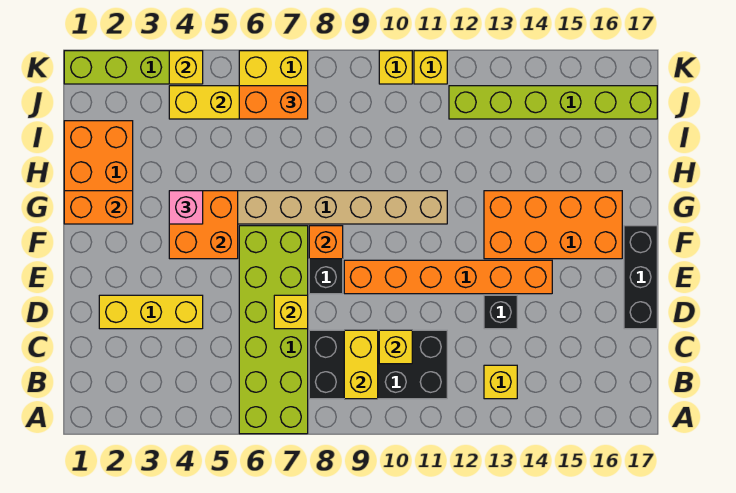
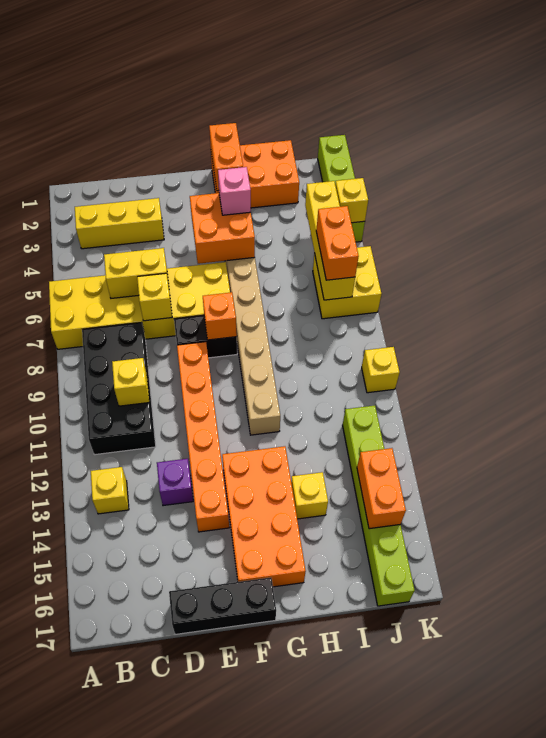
lime brick A6:F7 level 1 -> yellow brick A6:F7 level 1
yellow brick B9:C9 level 2 -> yellow brick C6:D6 level 2
yellow brick D2:D4 level 1 -> yellow brick B3:D3 level 1
black brick D13 level 1 -> purple brick D13 level 1
none -> orange brick J14:J15 level 2
yellow brick K11 level 1 -> yellow brick H14 level 1

